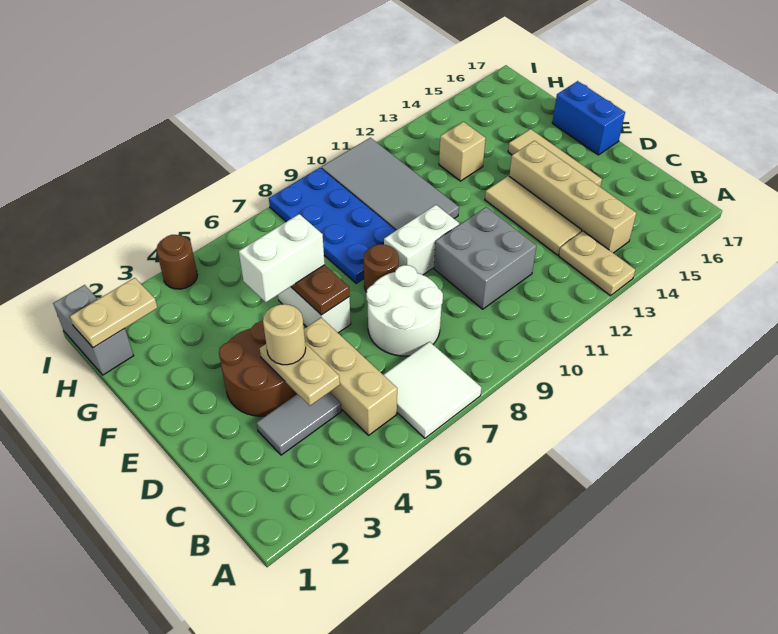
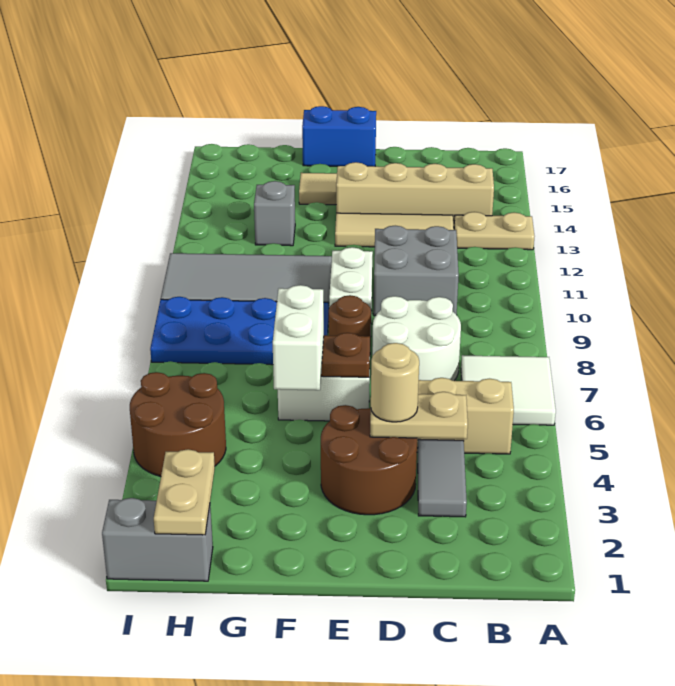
tan brick G13 level 1 -> grey brick G13 level 1
brown round brick I4 level 1 -> brown round brick H4:I5 level 1

